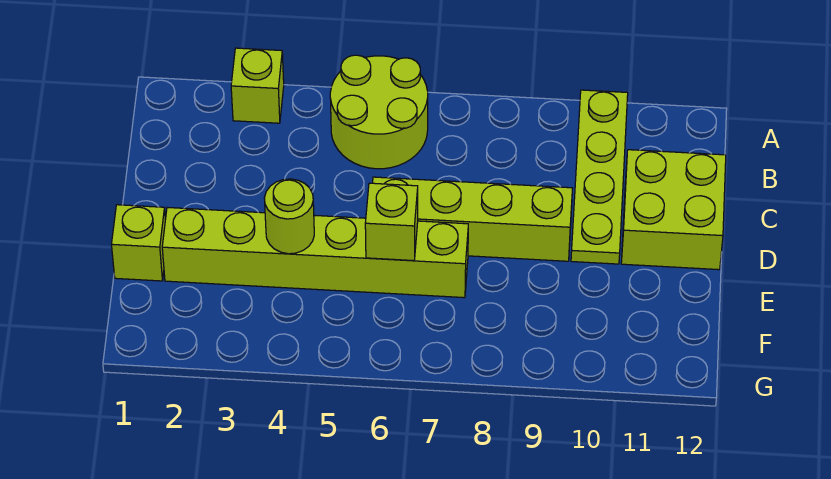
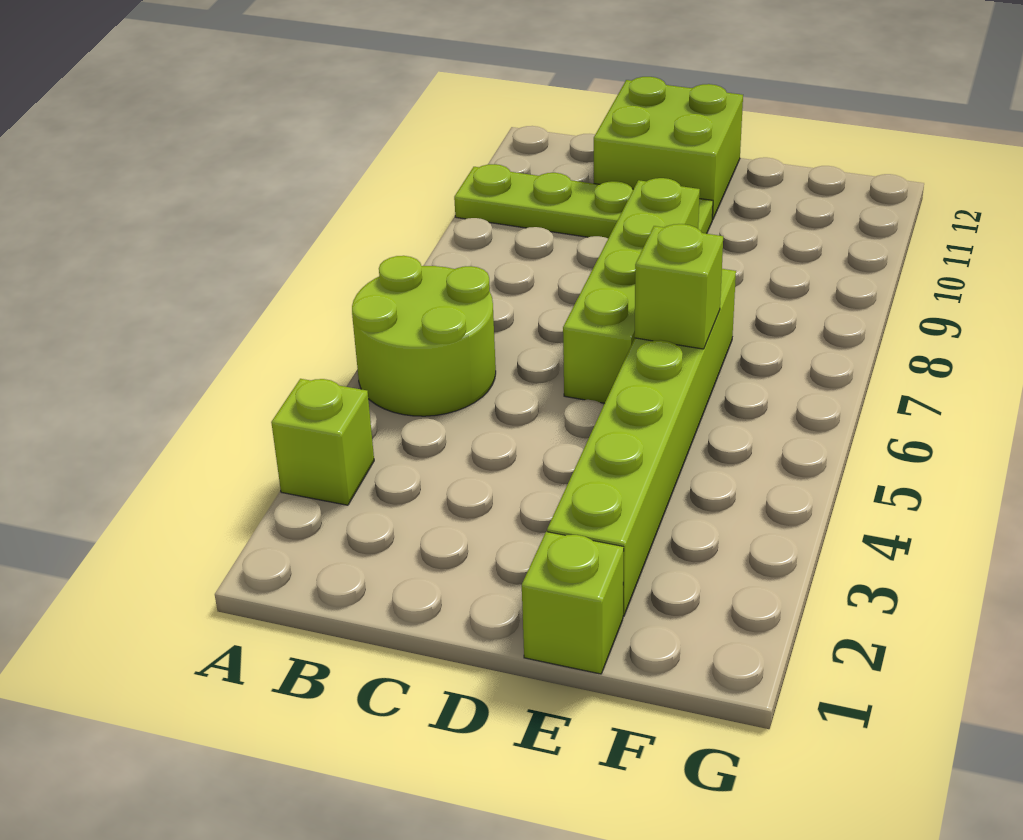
lime round brick E4 level 2 -> none

